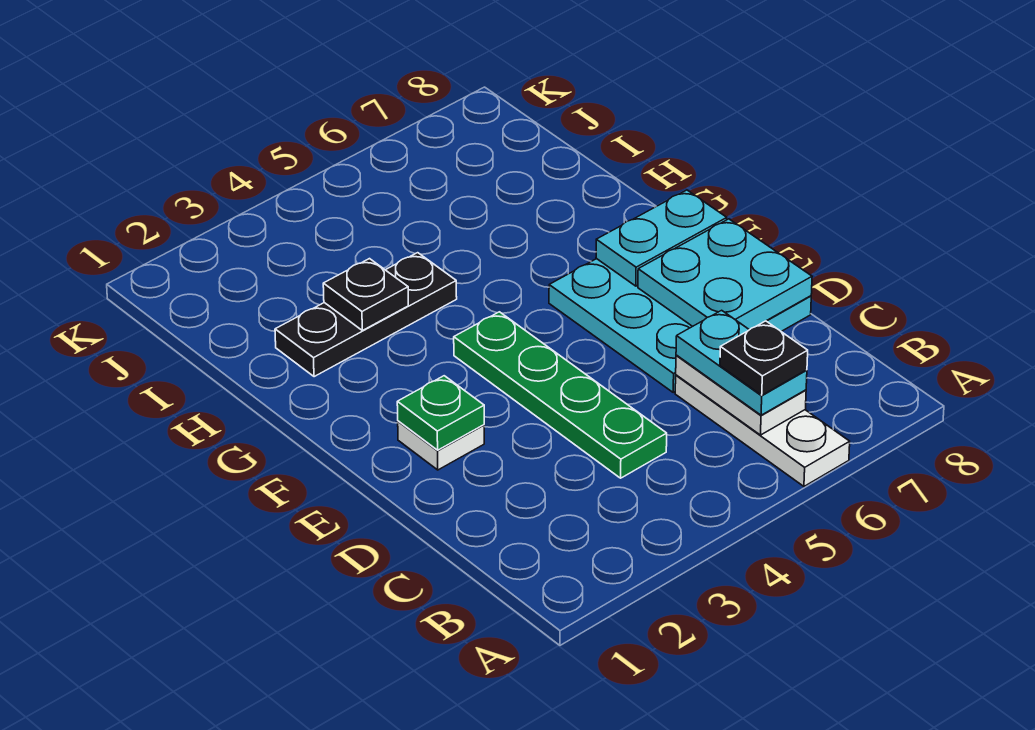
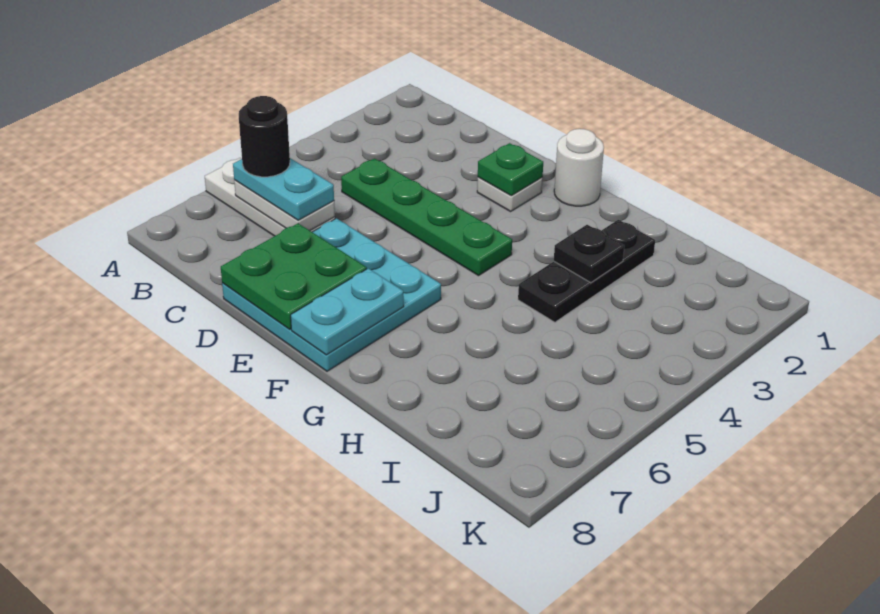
black plate B6 level 4 -> black round brick B6 level 4
cyan plate D7:E8 level 2 -> green plate D7:E8 level 2
none -> white round brick F1 level 1

